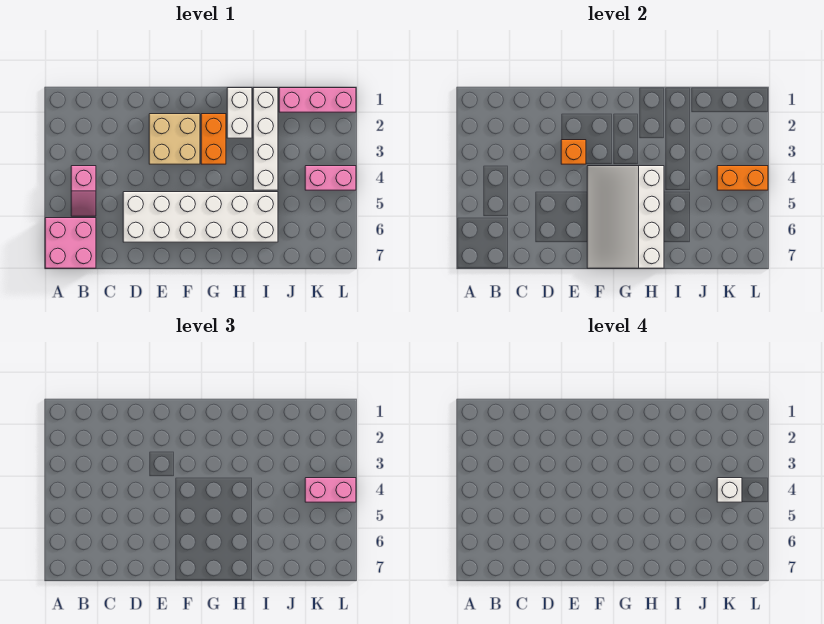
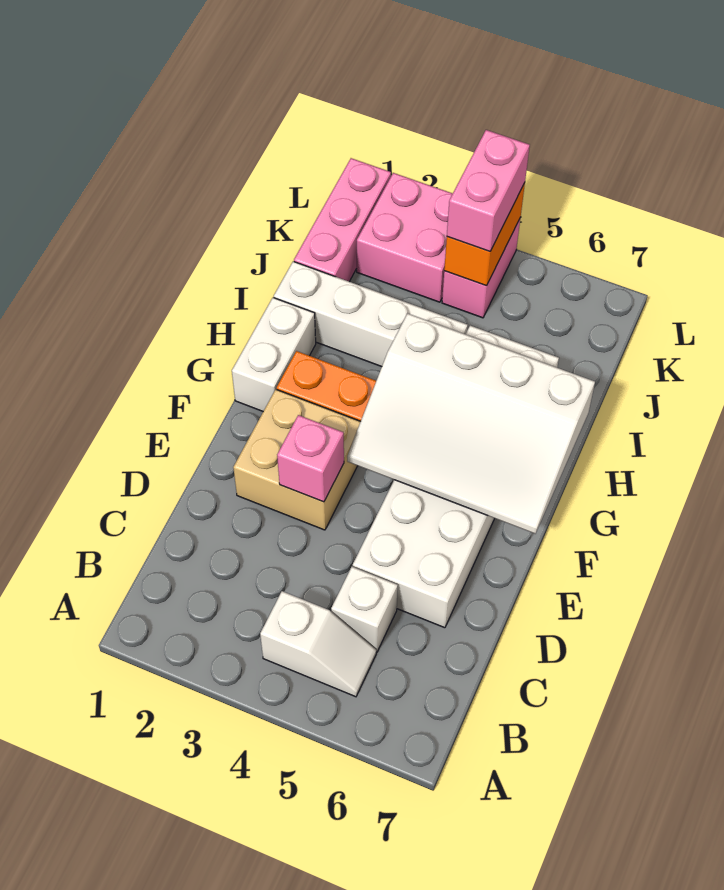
pink brick A6:B7 level 1 -> pink brick K2:L3 level 1
pink slope B4:B5 level 1 top 4 -> white slope B4:B5 level 1 top 4
orange brick E3 level 2 -> pink brick E3 level 2
white brick H1:H2 level 1 -> white brick G1:H1 level 1
white brick K4 level 4 -> white brick C5 level 1

